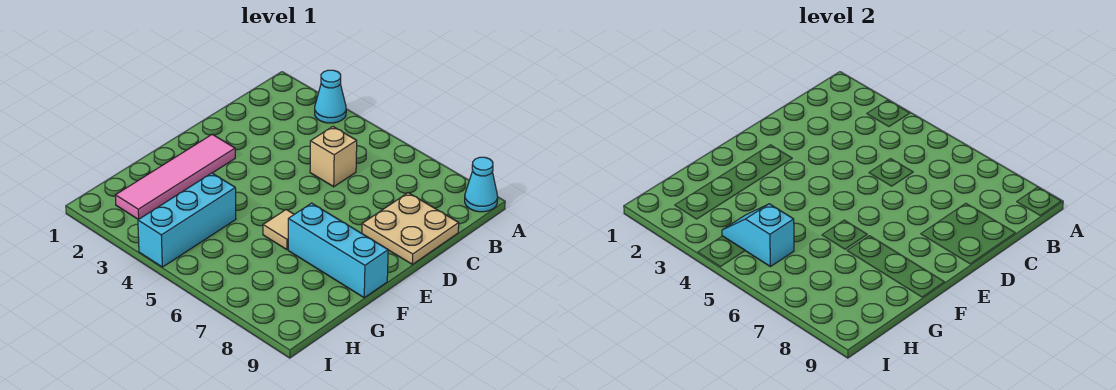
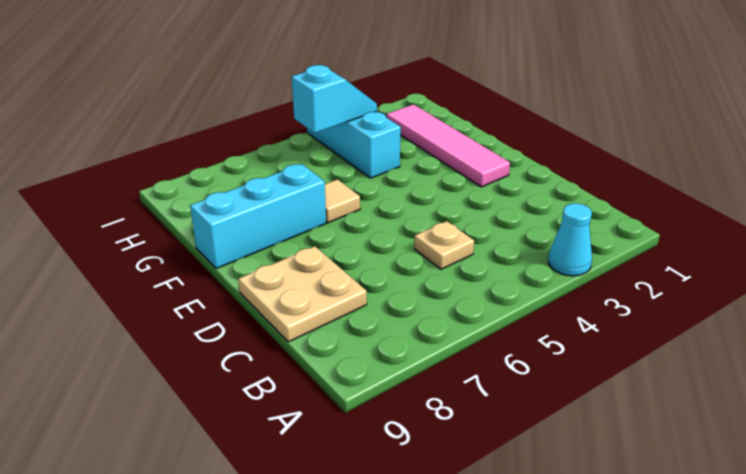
cyan cone A9 level 1 -> none
tan brick C5 level 1 -> tan plate C5 level 1

